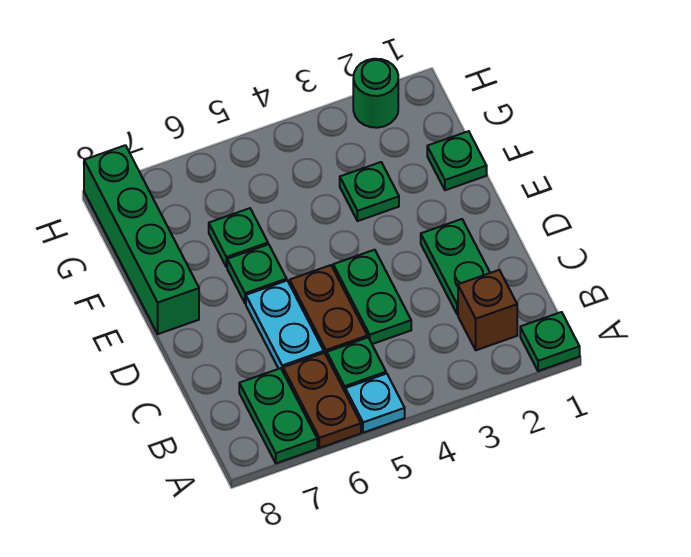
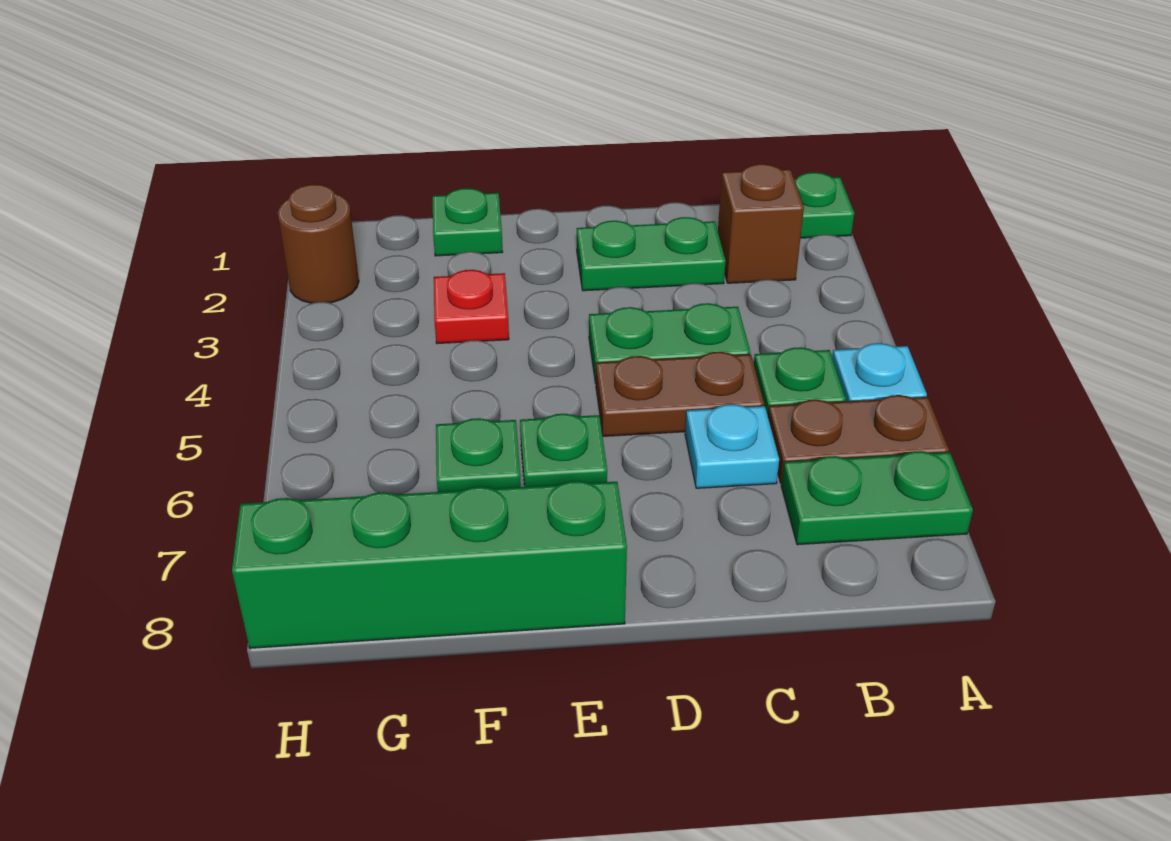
cyan plate C6:D6 level 1 -> cyan plate C6 level 1
green plate F3 level 1 -> red plate F3 level 1
green round brick H2 level 1 -> brown round brick H2 level 1

